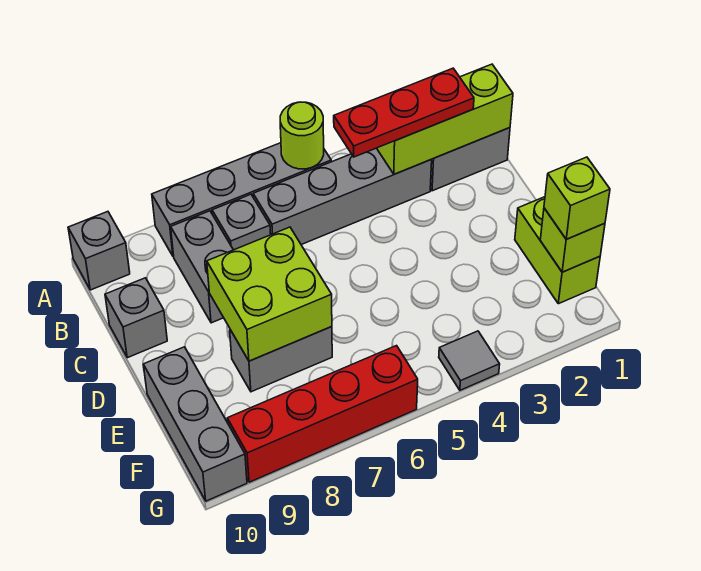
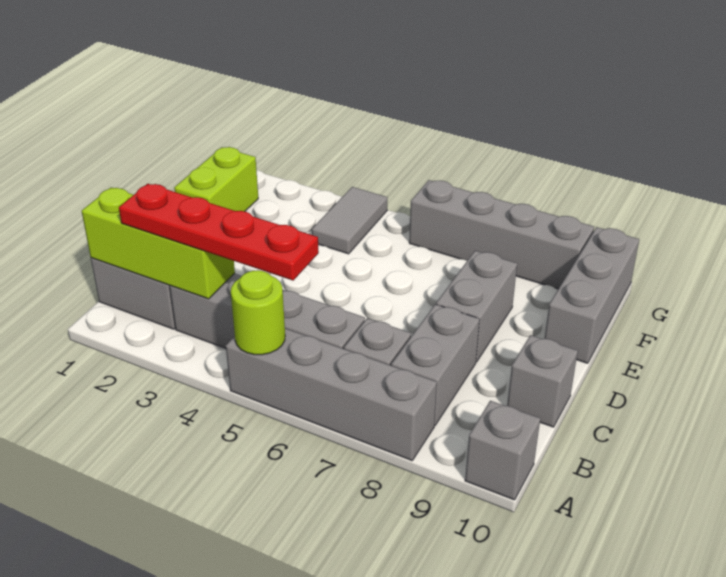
red plate B2:B4 level 3 -> red plate B2:B5 level 3
lime brick D7:E8 level 2 -> none
grey brick E7:E8 level 1 -> grey brick D8:E8 level 1
lime brick F1 level 2 -> none
lime brick F1 level 3 -> none
grey tile G4 level 1 -> grey tile F4:G4 level 1
red brick G6:G9 level 1 -> grey brick G6:G9 level 1

